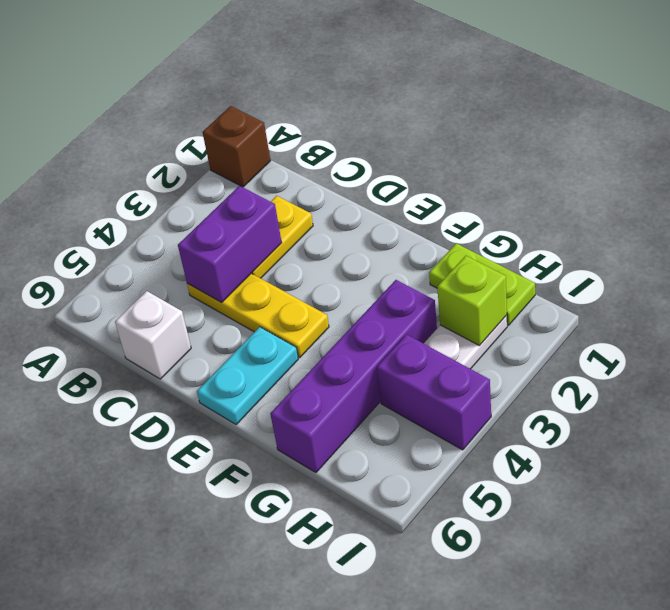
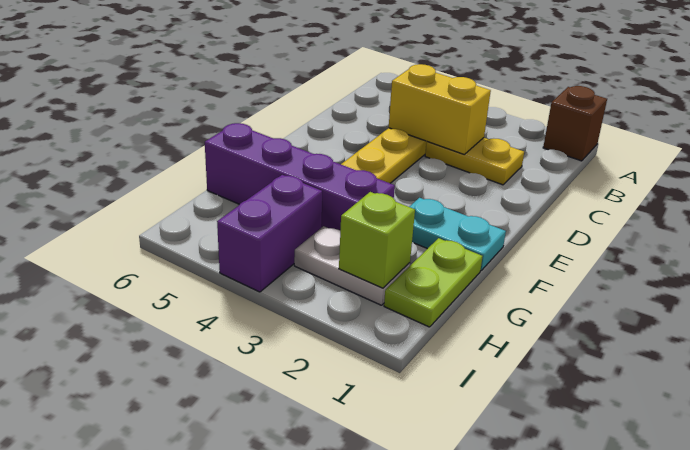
purple brick C3:C4 level 2 -> yellow brick C3:C4 level 2
white brick C6 level 1 -> none
cyan plate E5:E6 level 1 -> cyan plate F1:F2 level 1

